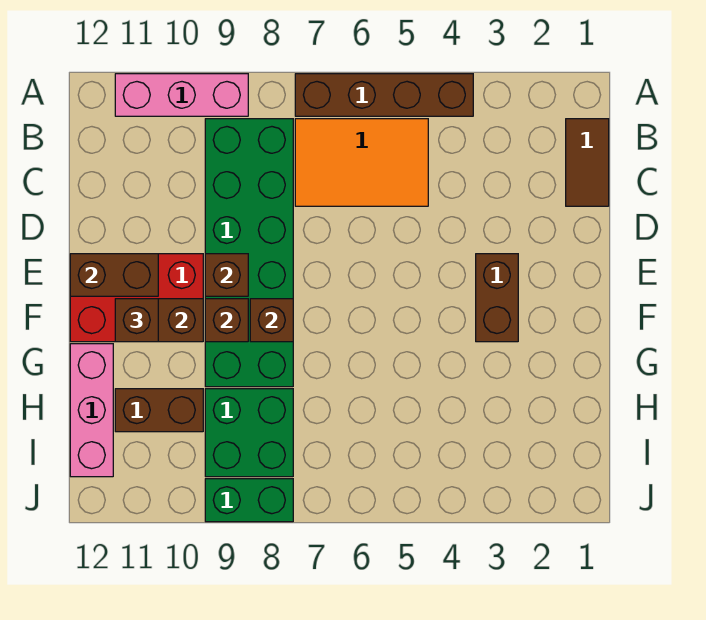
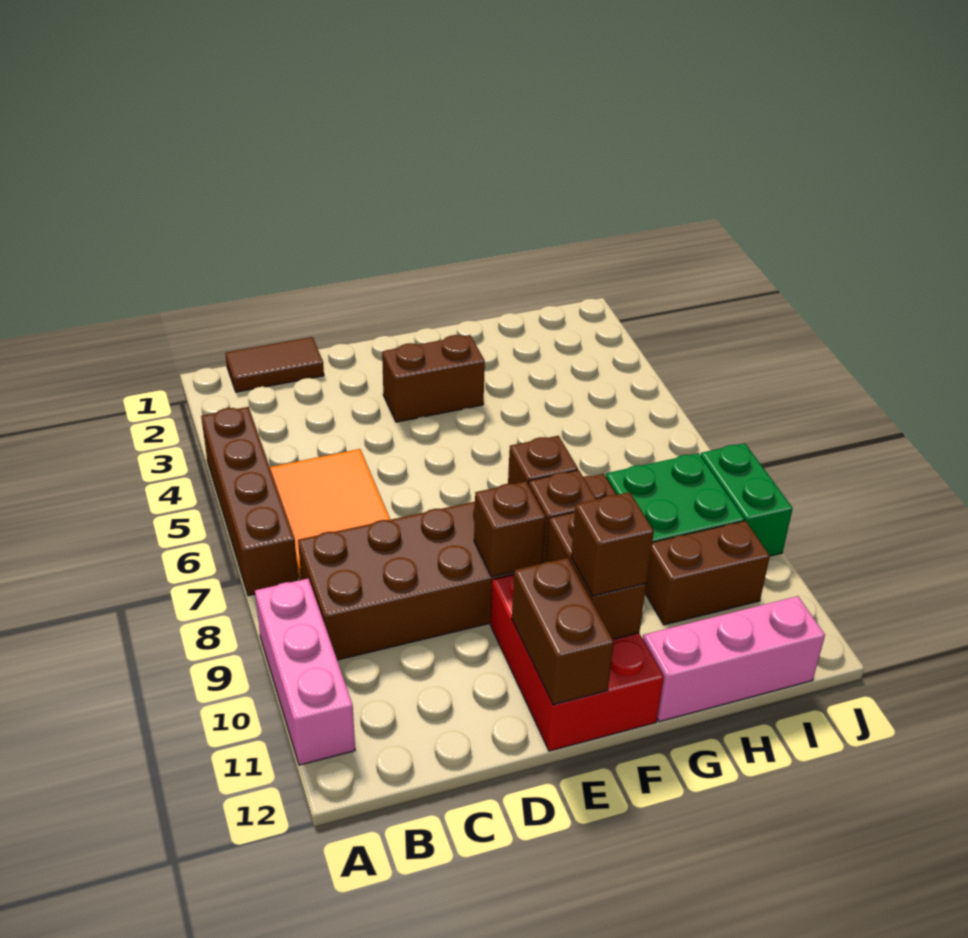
green brick B8:G9 level 1 -> brown brick B8:G9 level 1
brown brick H10:H11 level 1 -> brown brick H10:I10 level 1

